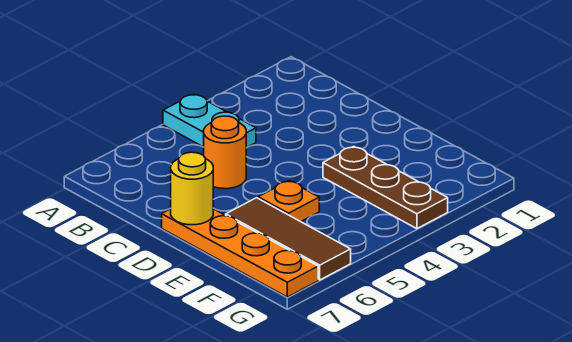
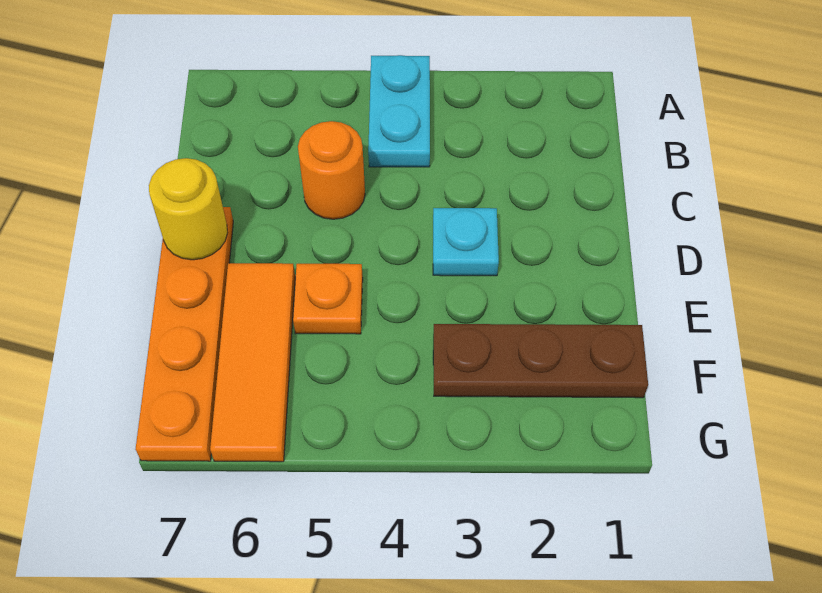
none -> cyan plate D3 level 1
brown plate E3:G3 level 1 -> brown plate F1:F3 level 1
brown tile E6:G6 level 1 -> orange tile E6:G6 level 1

